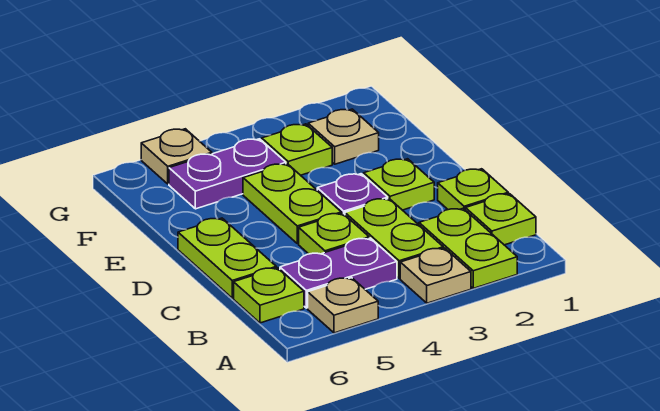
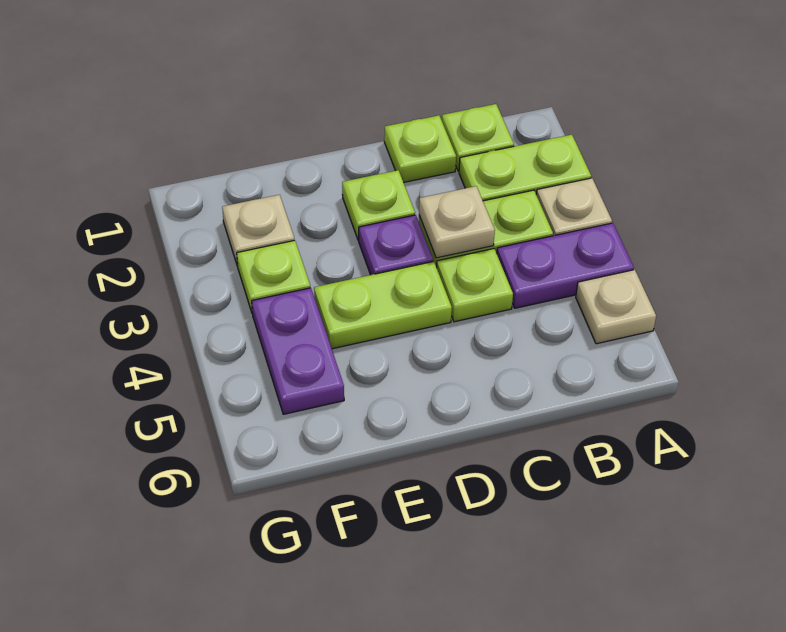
purple plate B4:B5 level 1 -> purple plate A4:B4 level 1
lime plate B6 level 1 -> none
lime plate C6:D6 level 1 -> none
tan plate G5 level 1 -> tan plate C3 level 2

